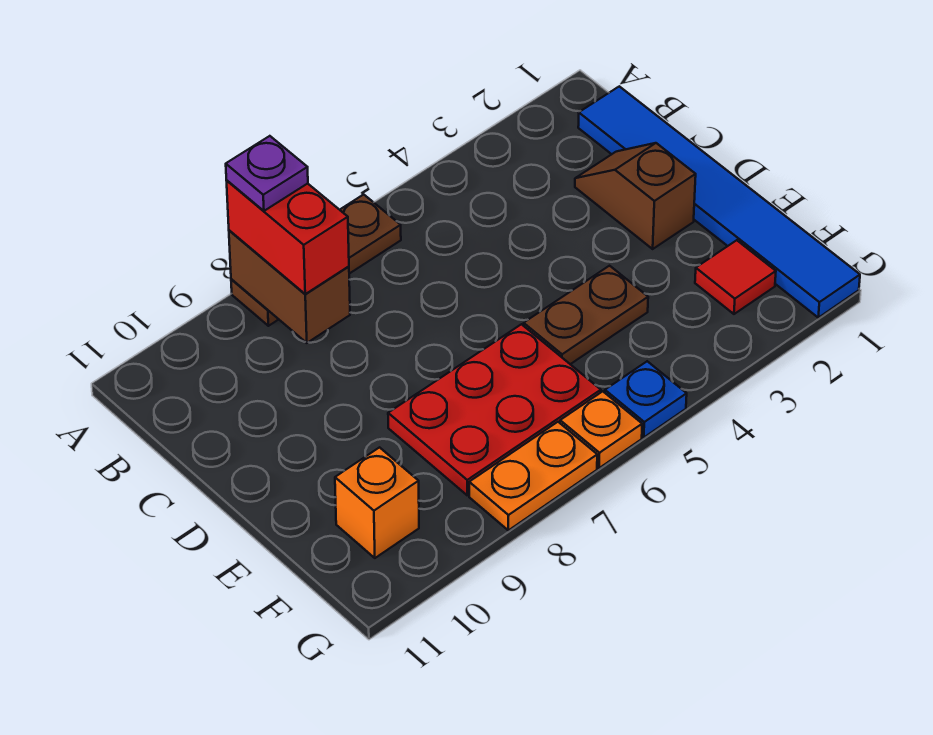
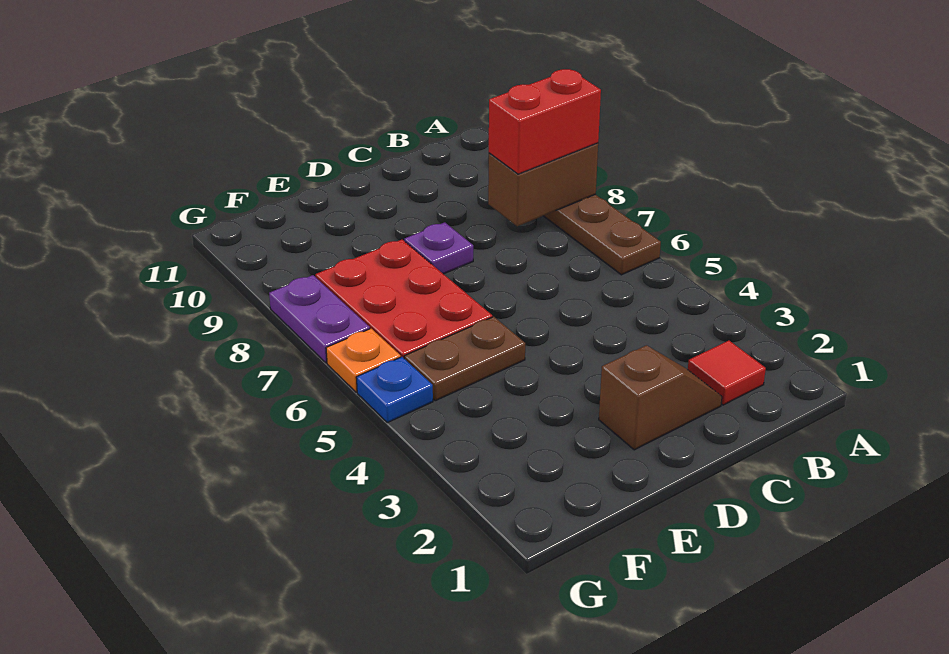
purple plate A8 level 4 -> purple plate D8 level 1
blue tile B1:G1 level 1 -> none
brown plate E4:E5 level 1 -> brown plate E5:F5 level 1
red tile F2 level 1 -> red tile B2 level 1
orange brick F10 level 1 -> none
orange plate G7:G8 level 1 -> purple plate G7:G8 level 1

